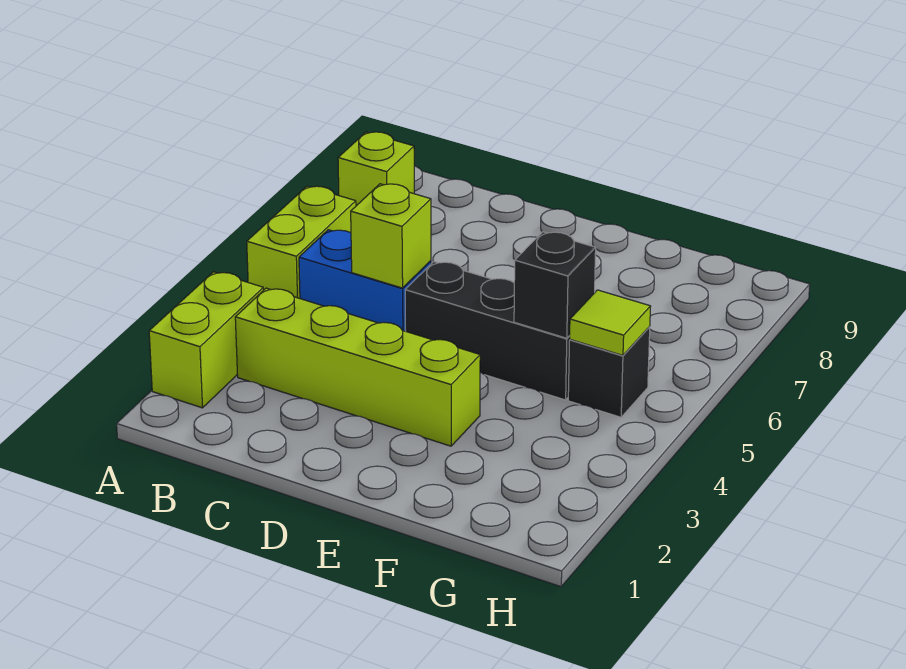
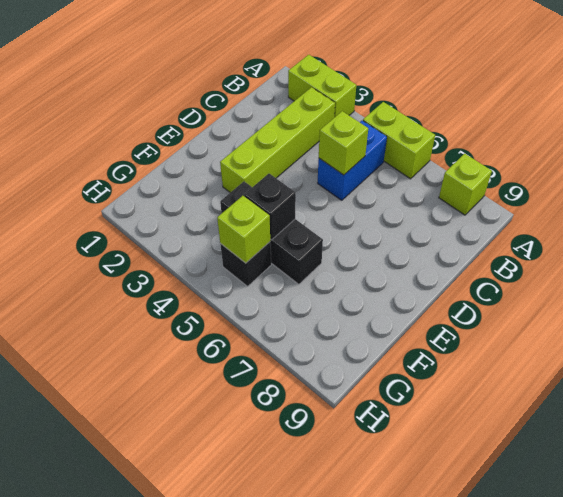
black brick D5:F5 level 1 -> black brick F4:F6 level 1
lime tile G5 level 2 -> lime brick G5 level 2

